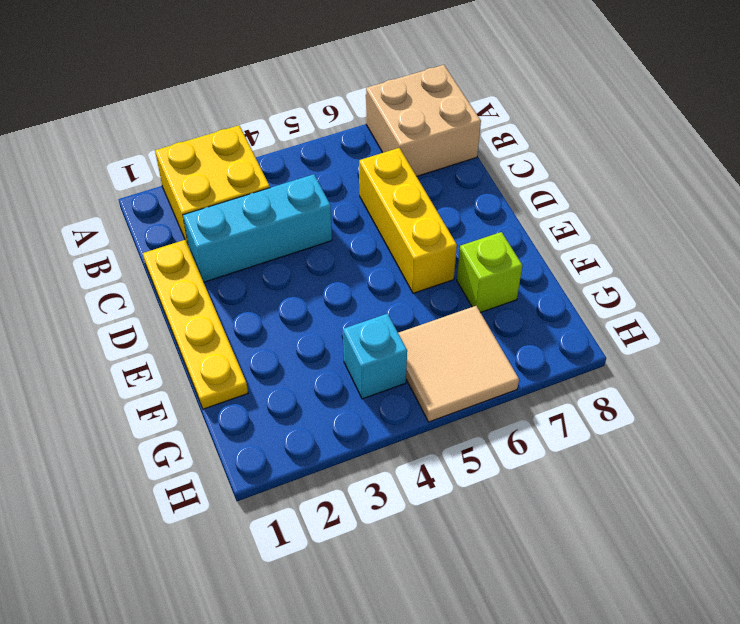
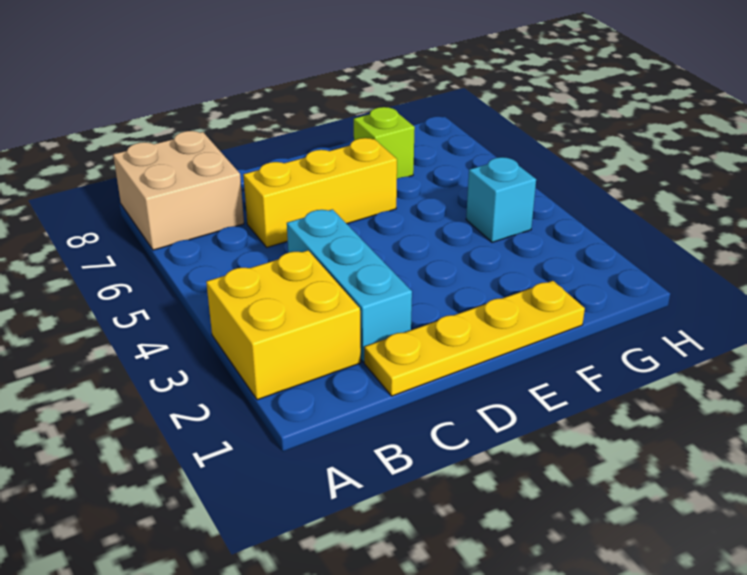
tan tile G5:H6 level 1 -> none

